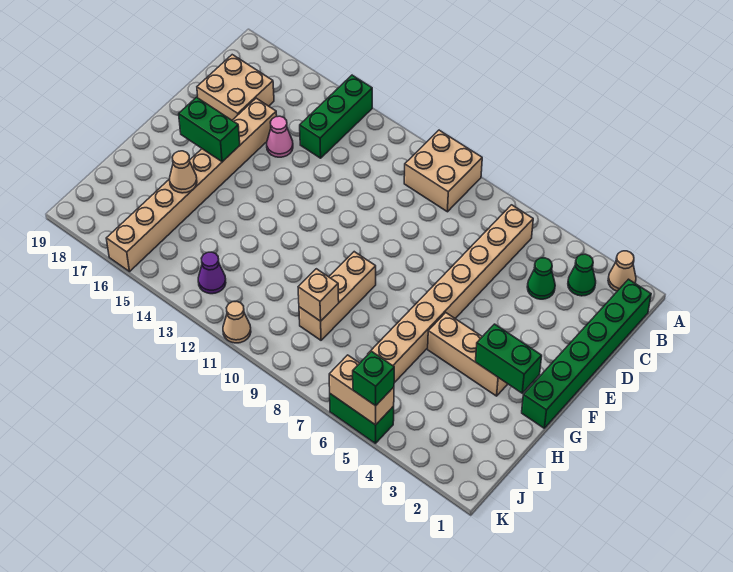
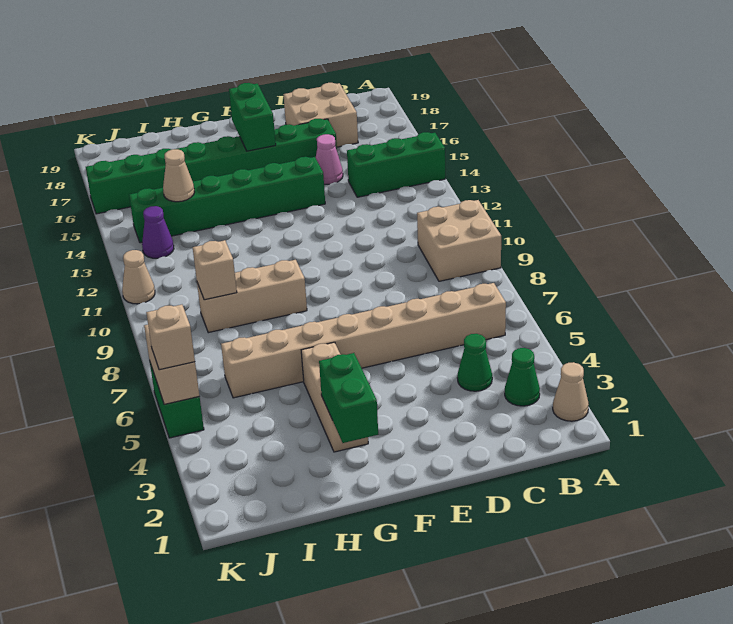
green brick B1:G1 level 1 -> green brick E14:J14 level 1
tan brick D16:K16 level 1 -> green brick D16:K16 level 1
tan cone H16 level 2 -> tan cone I14 level 2
green brick K5 level 3 -> tan brick K5 level 3

